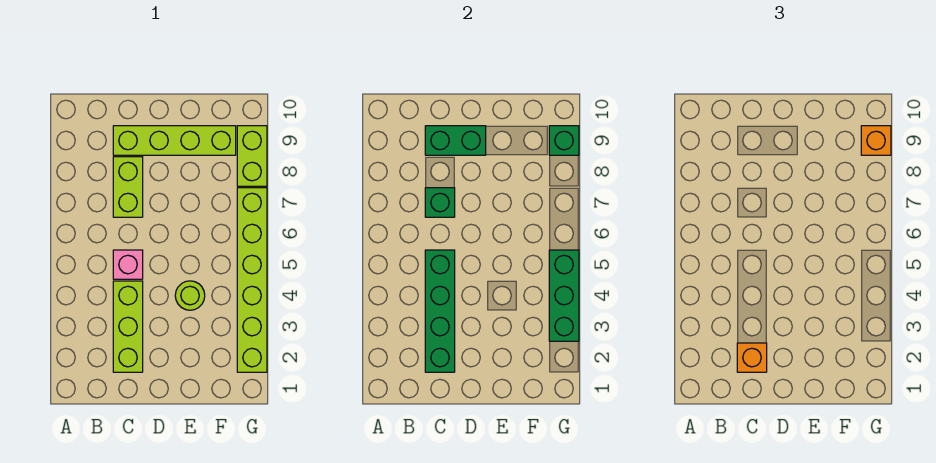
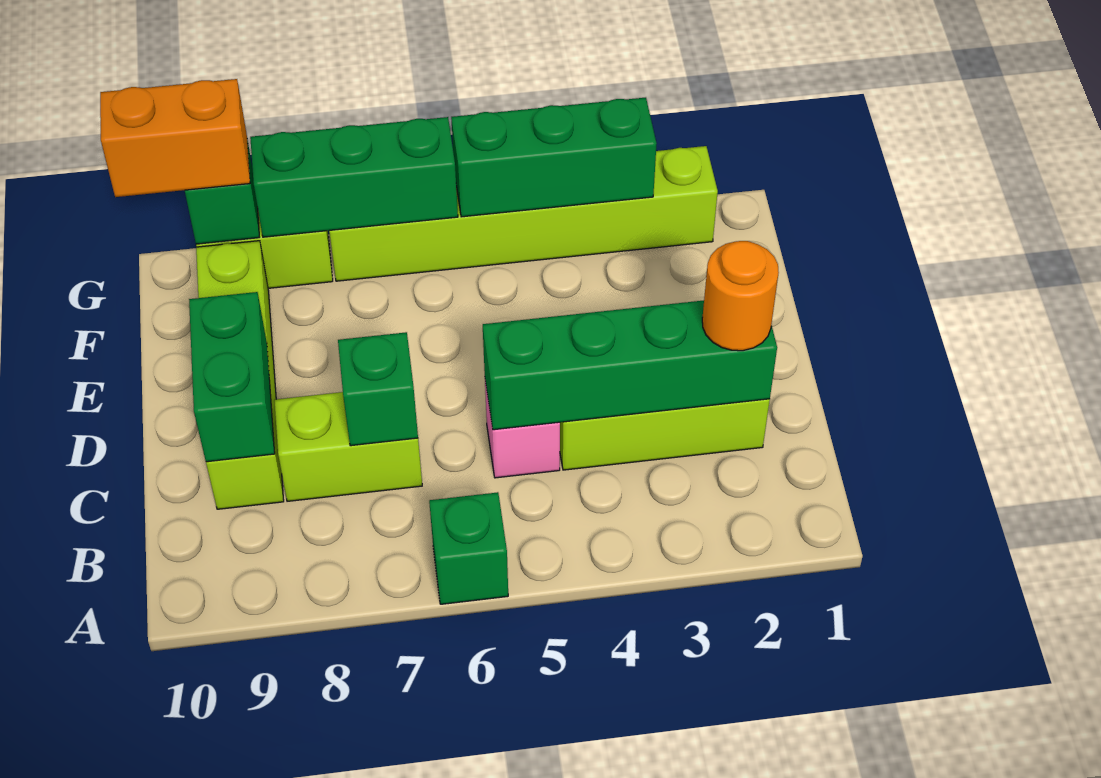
none -> green brick A6 level 1
orange brick C2 level 3 -> orange round brick C2 level 3
lime round brick E4 level 1 -> none
none -> green brick G6:G8 level 2
orange brick G9 level 3 -> orange brick G9:G10 level 3

